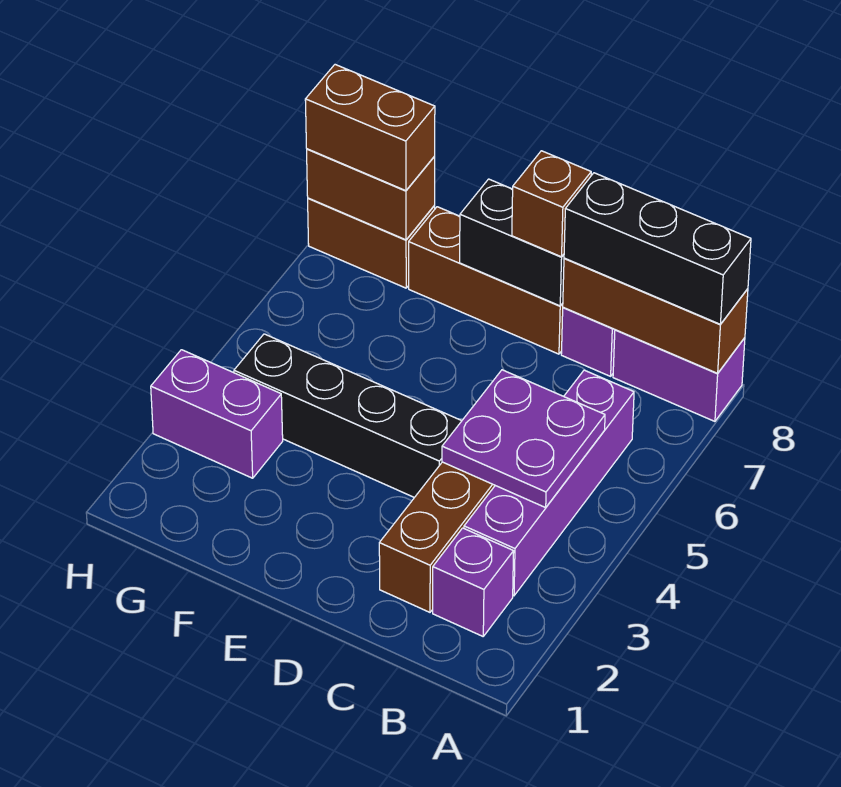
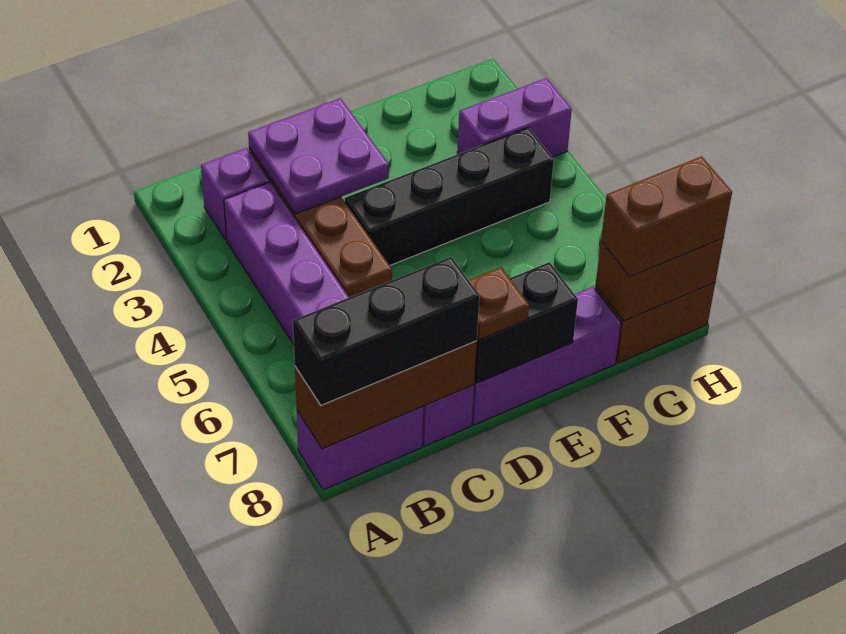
purple plate B4:C5 level 2 -> purple plate C2:D3 level 2
brown brick D8:F8 level 1 -> purple brick D8:F8 level 1
brown brick D8 level 3 -> brown plate D8 level 3

